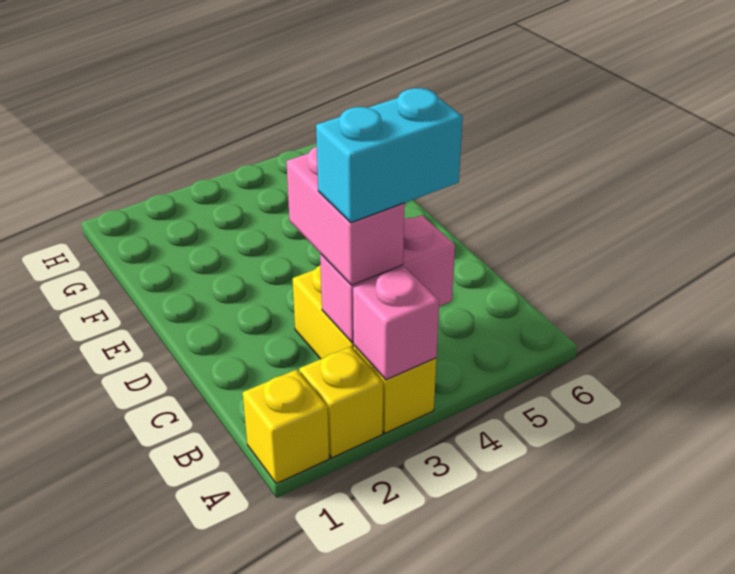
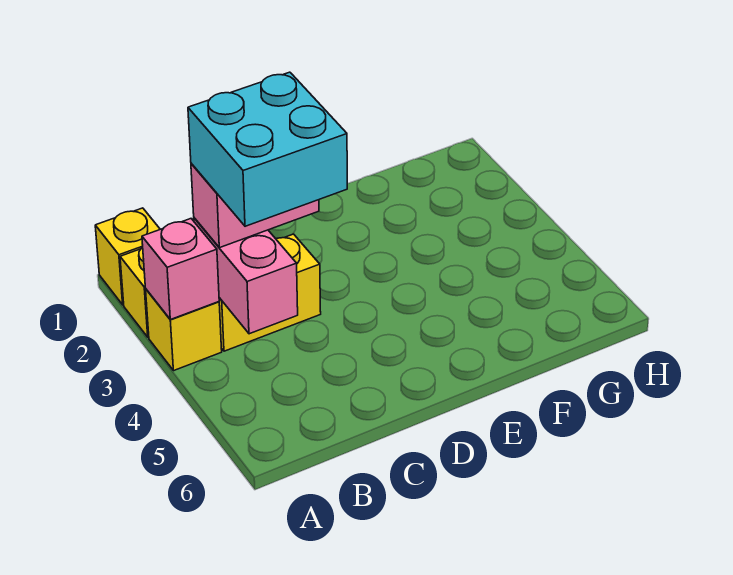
cyan brick B3:B4 level 4 -> cyan brick B3:C4 level 4

